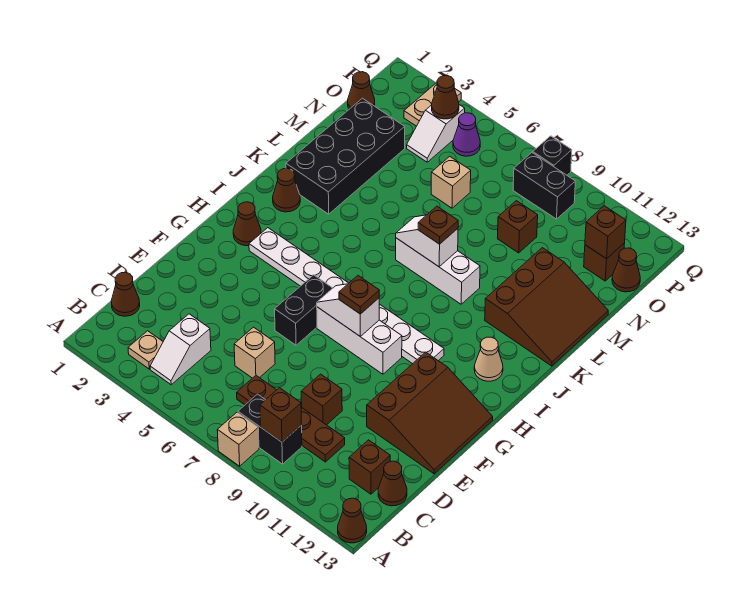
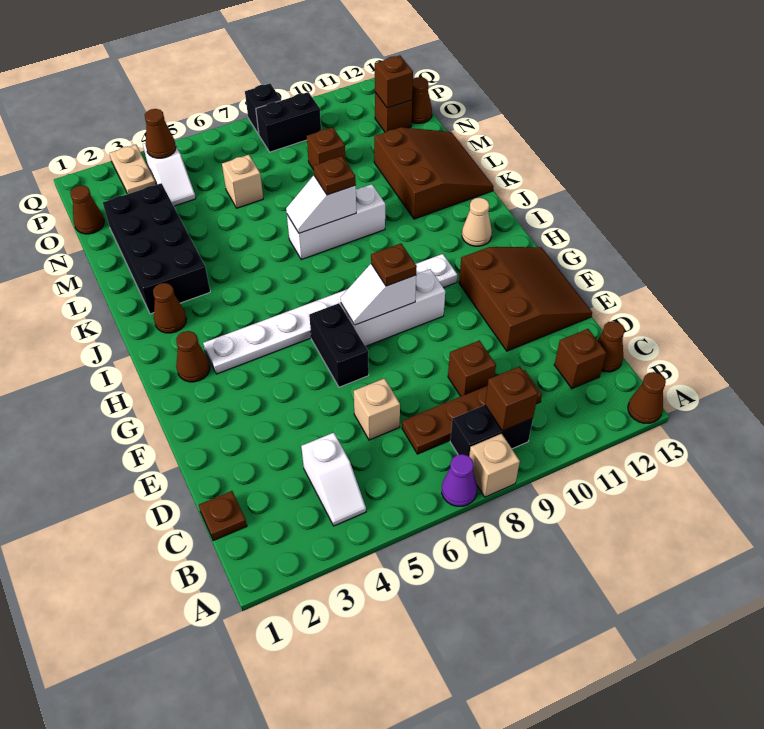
tan plate B3 level 1 -> none
brown cone C1 level 1 -> brown plate C1 level 1
purple cone P5 level 1 -> purple cone A7 level 1

